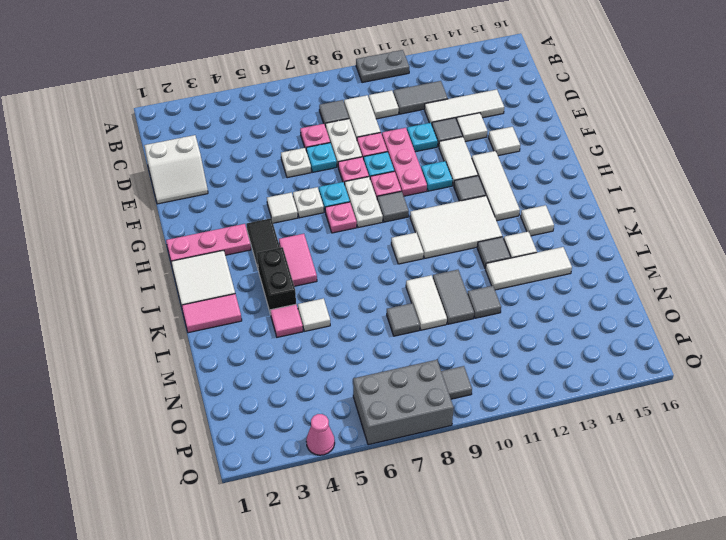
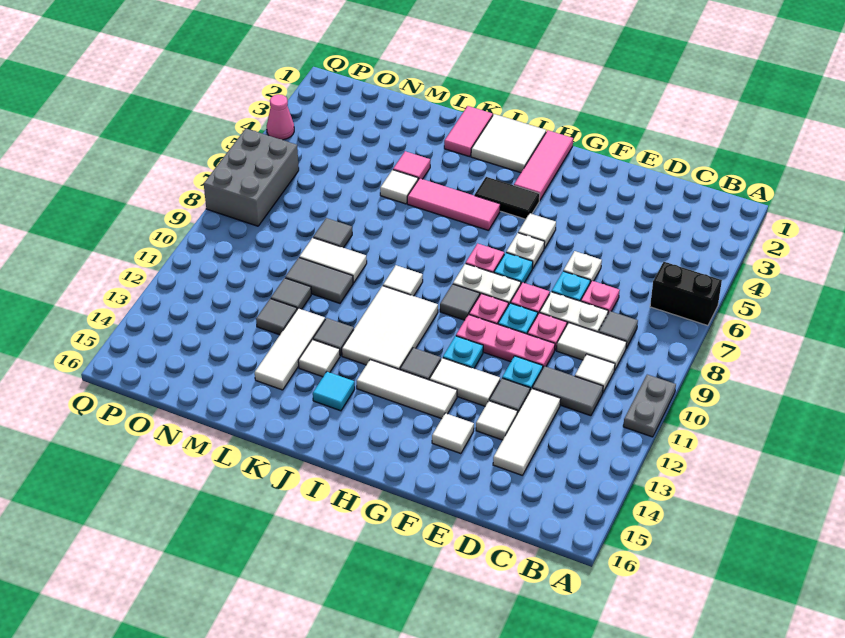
grey tile C11:C12 level 1 -> grey tile C11:D11 level 1
white slope D1:E2 level 1 top D -> none
pink plate H1:H3 level 1 -> pink tile H1:H3 level 1
pink tile I5:J5 level 1 -> pink tile I5:K5 level 1
black brick J4:K4 level 1 -> black brick A6:B6 level 1
white tile J14 level 1 -> cyan tile J14 level 1
grey tile P9 level 1 -> grey tile M12 level 1

